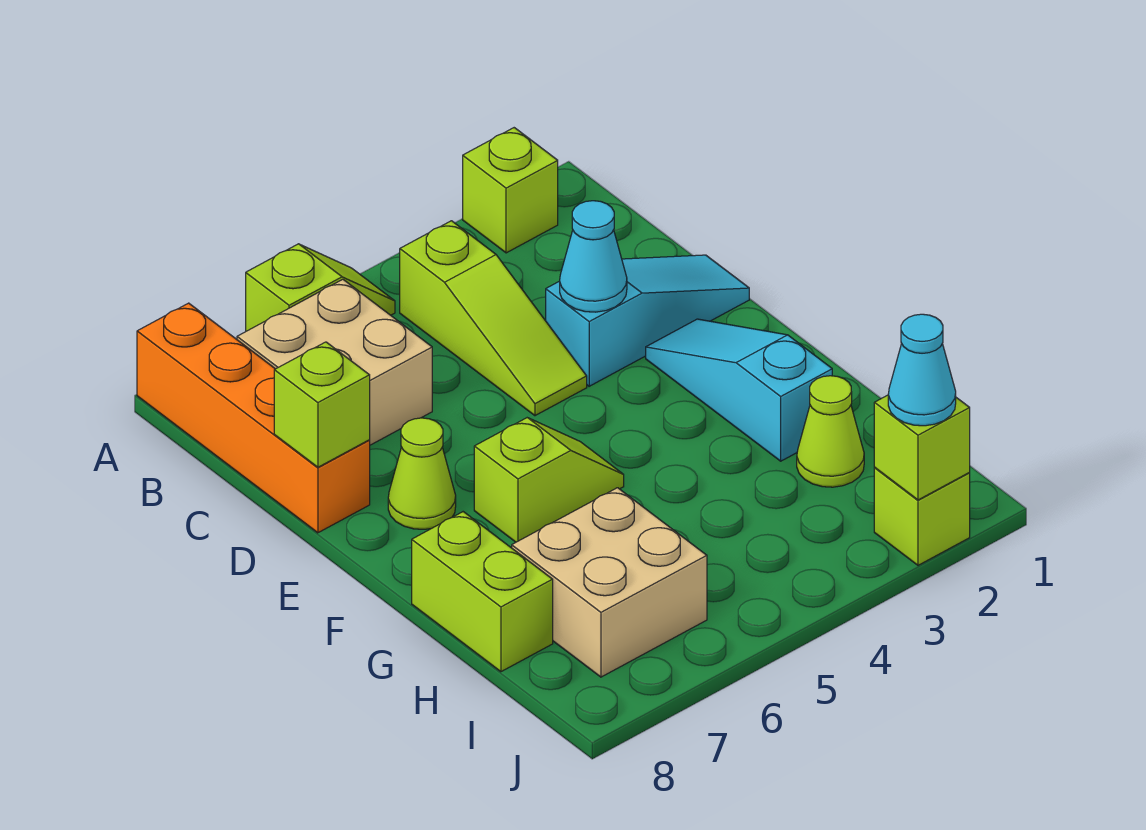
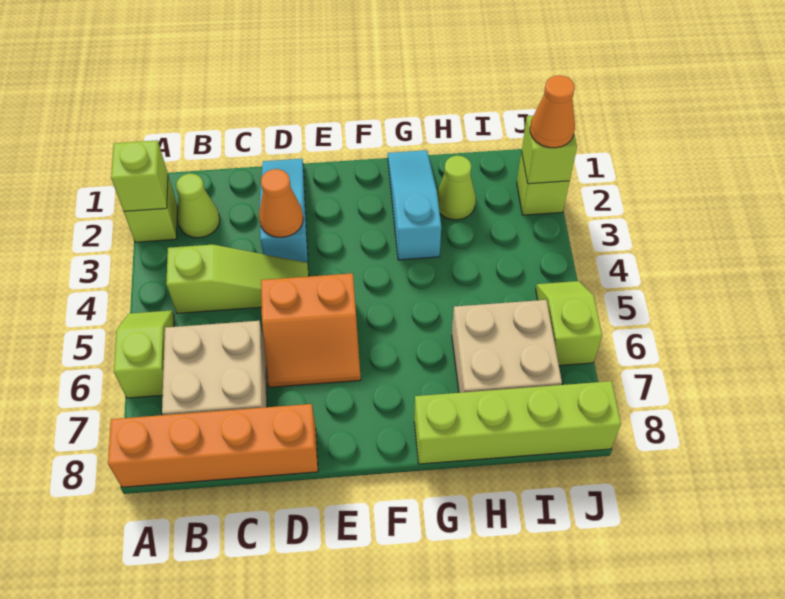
cyan cone D3 level 2 -> orange cone D3 level 2
none -> orange slope D5:E6 level 1 top 5
lime brick D8 level 2 -> lime brick A2 level 2
cyan slope E2:G2 level 1 top G -> cyan slope G1:G3 level 1 top 3
lime cone E7 level 1 -> lime cone B2 level 1
lime slope F5:F6 level 1 top 6 -> lime slope J5:J6 level 1 top 6
lime brick G8:H8 level 1 -> lime brick G8:J8 level 1
cyan cone J2 level 3 -> orange cone J2 level 3

